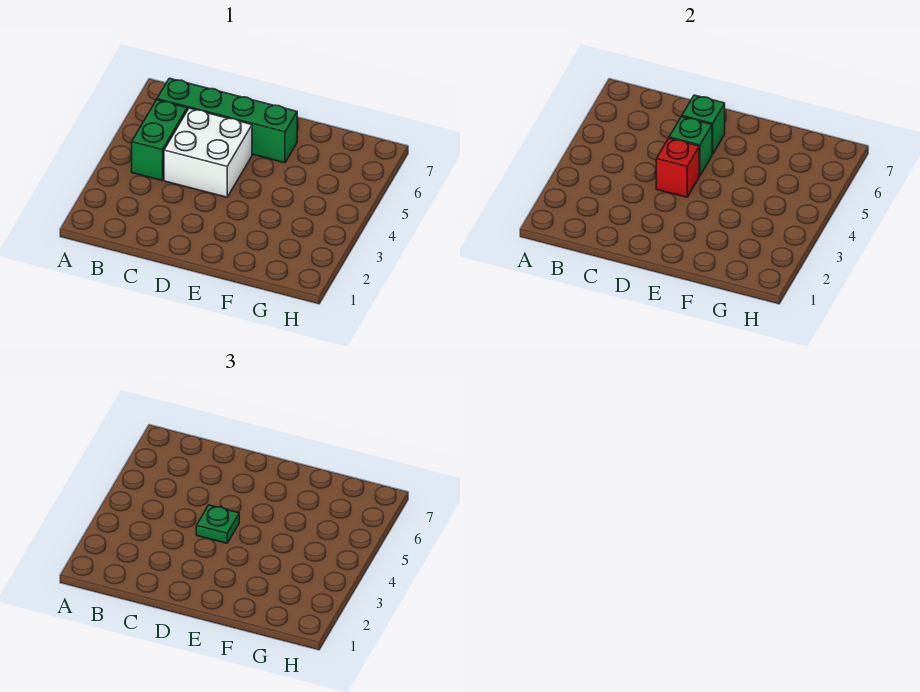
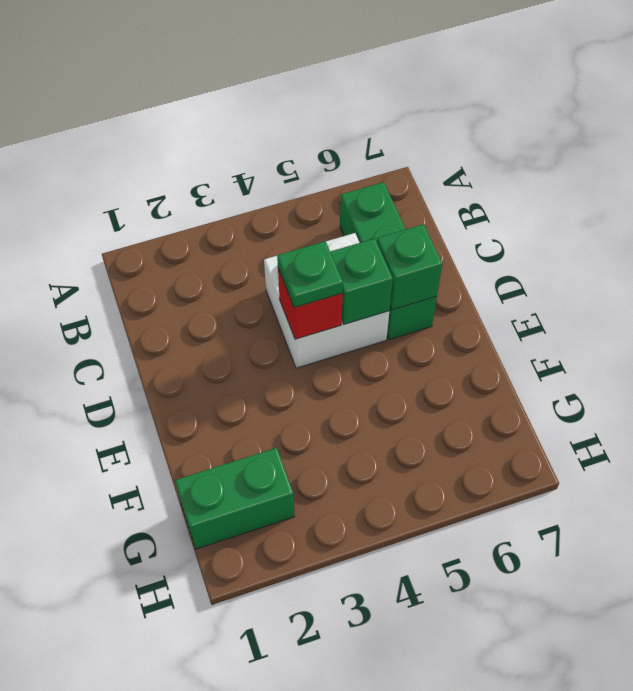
green brick B4:B5 level 1 -> green brick G1:G2 level 1
green brick B6:E6 level 1 -> green brick B6:D6 level 1

